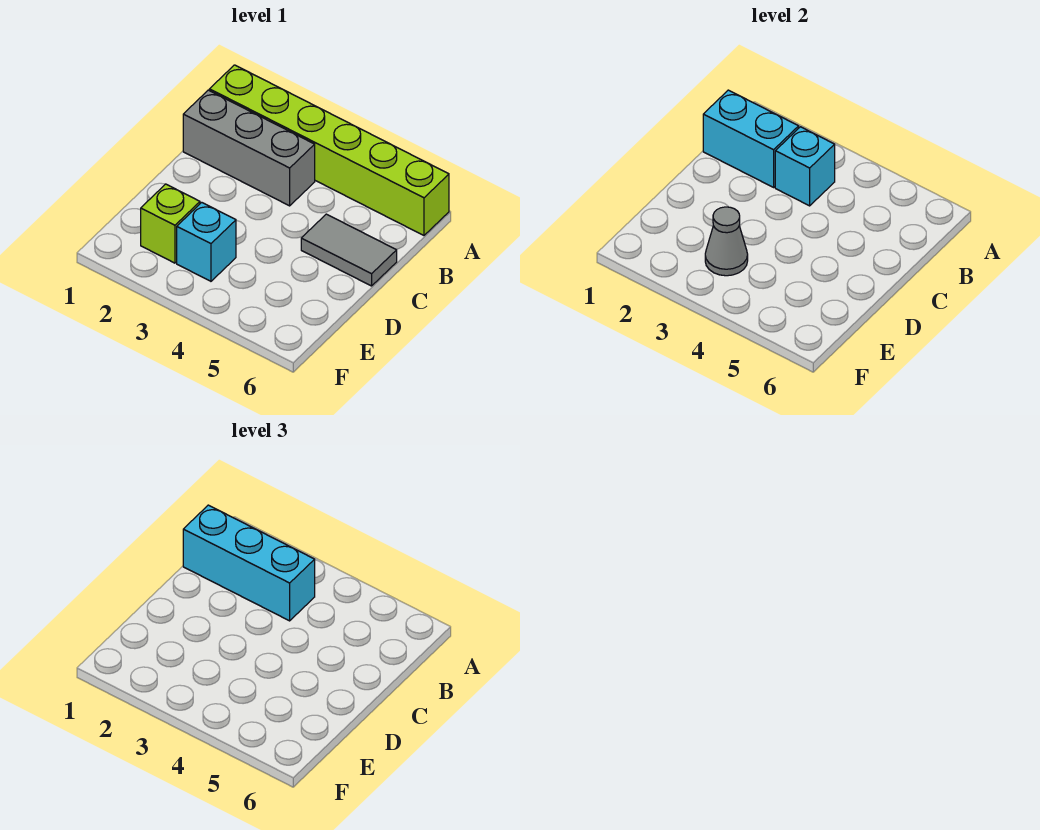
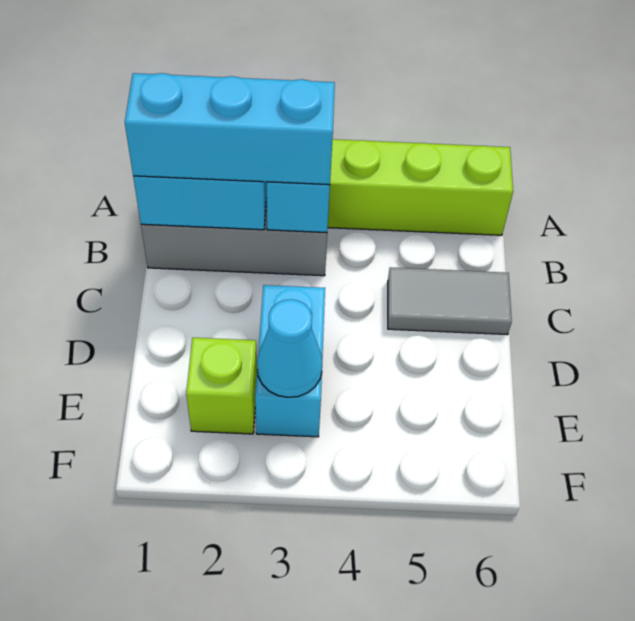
cyan brick E3 level 1 -> cyan brick D3:E3 level 1
grey cone E3 level 2 -> cyan cone E3 level 2

